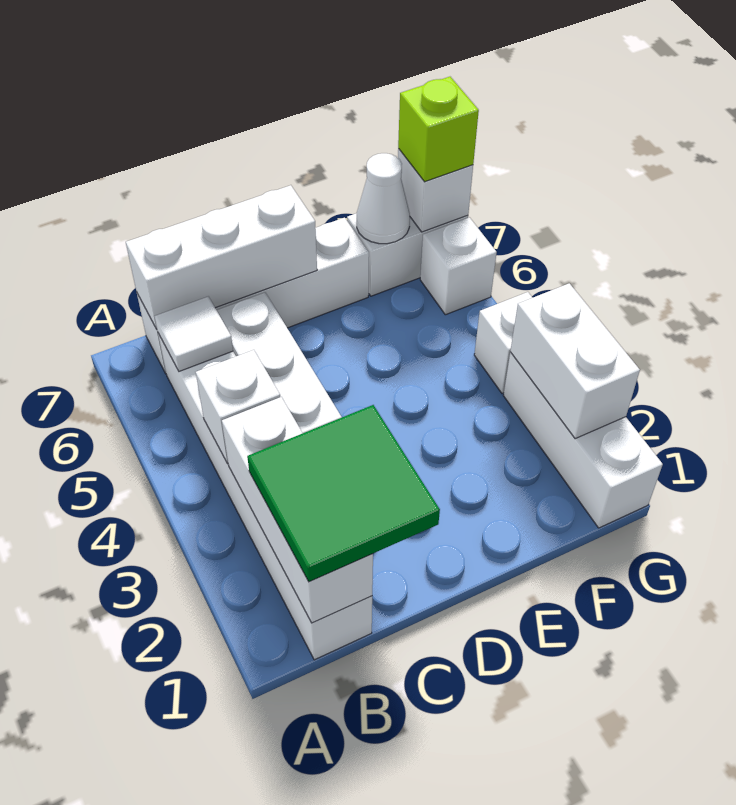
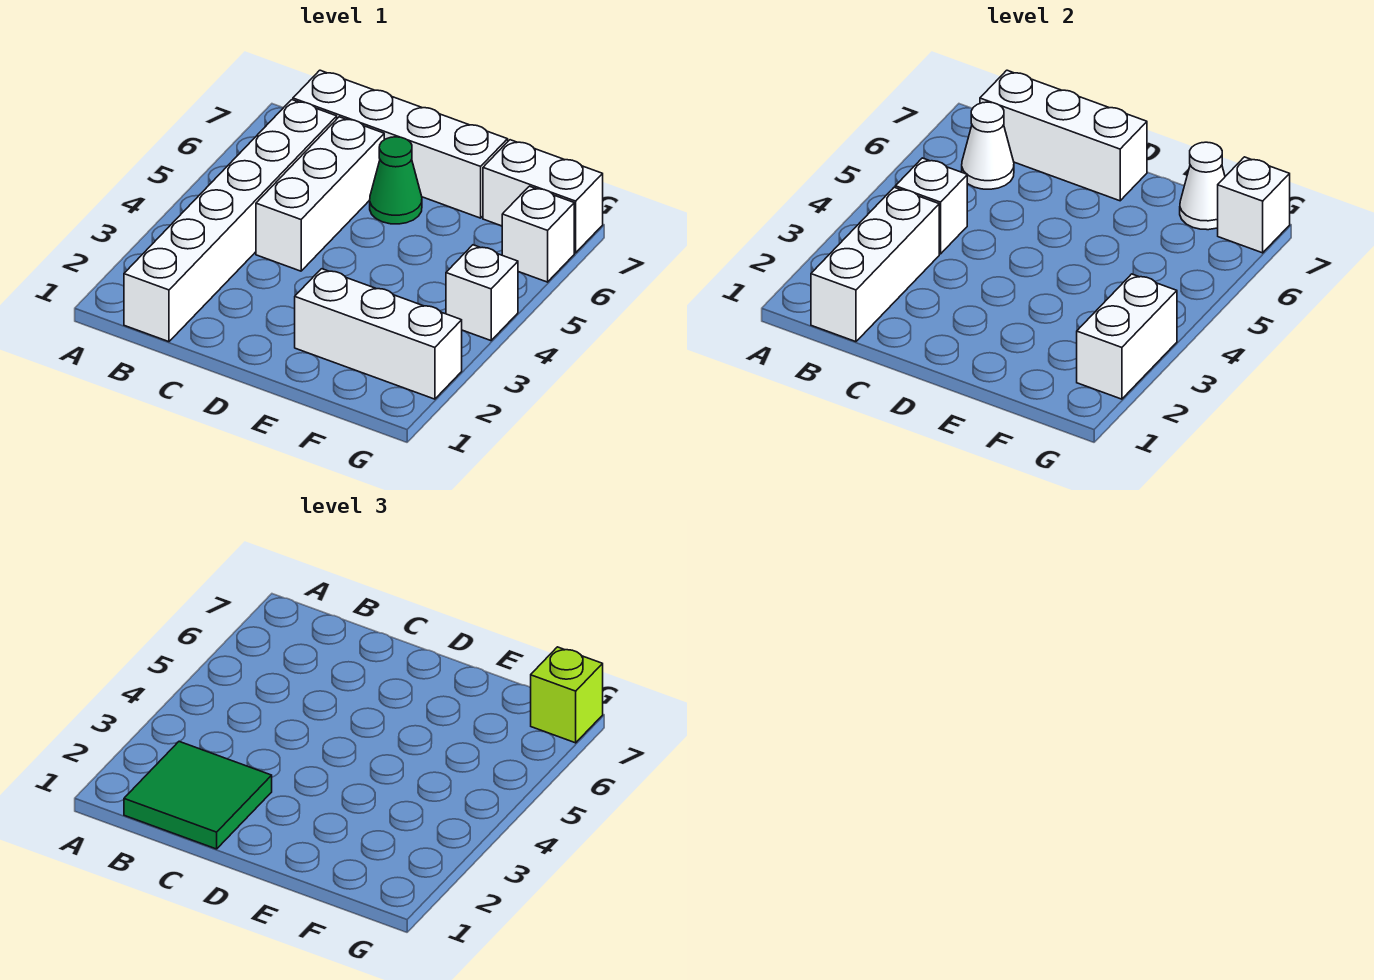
white tile B6 level 2 -> white cone B6 level 2
none -> green cone D6 level 1
white brick G1:G3 level 1 -> white brick E2:G2 level 1

